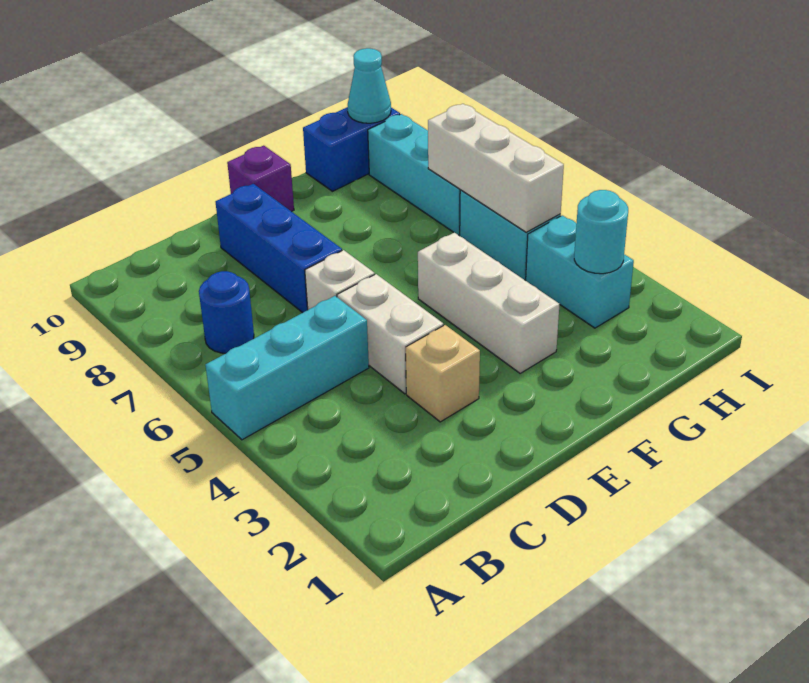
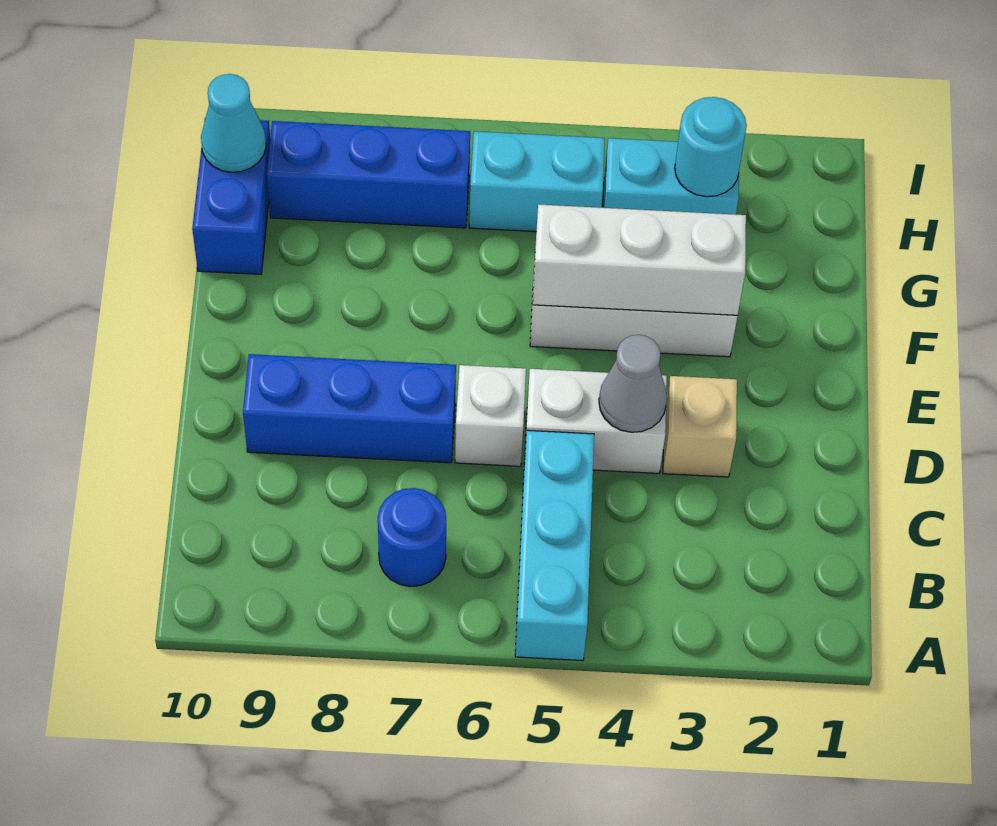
none -> grey cone D4 level 2
purple brick E10 level 1 -> none
white brick H5:H7 level 2 -> white brick F3:F5 level 2
cyan brick H7:H9 level 1 -> blue brick H7:H9 level 1

